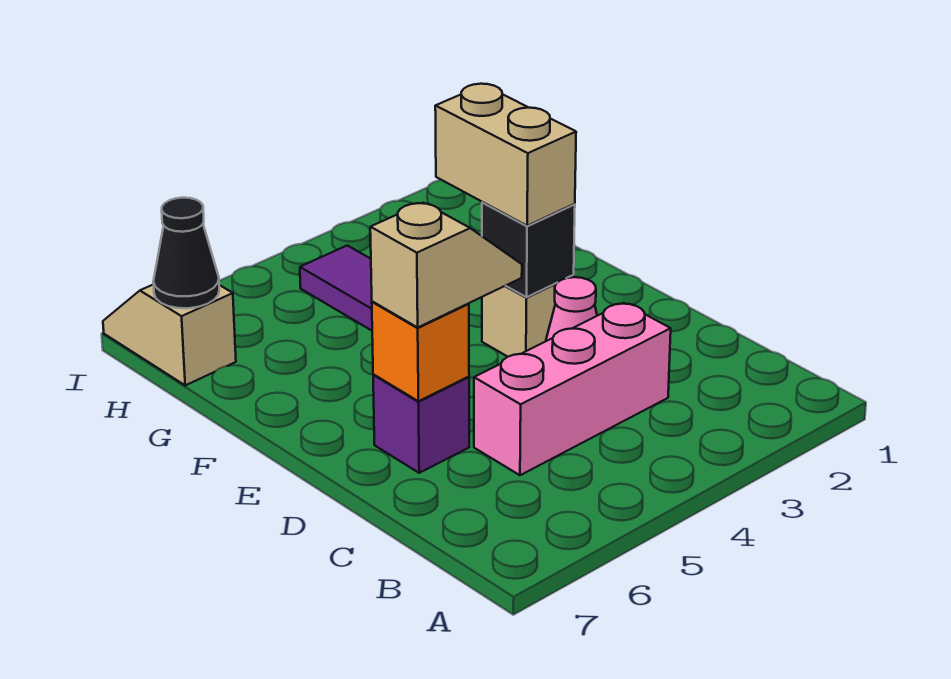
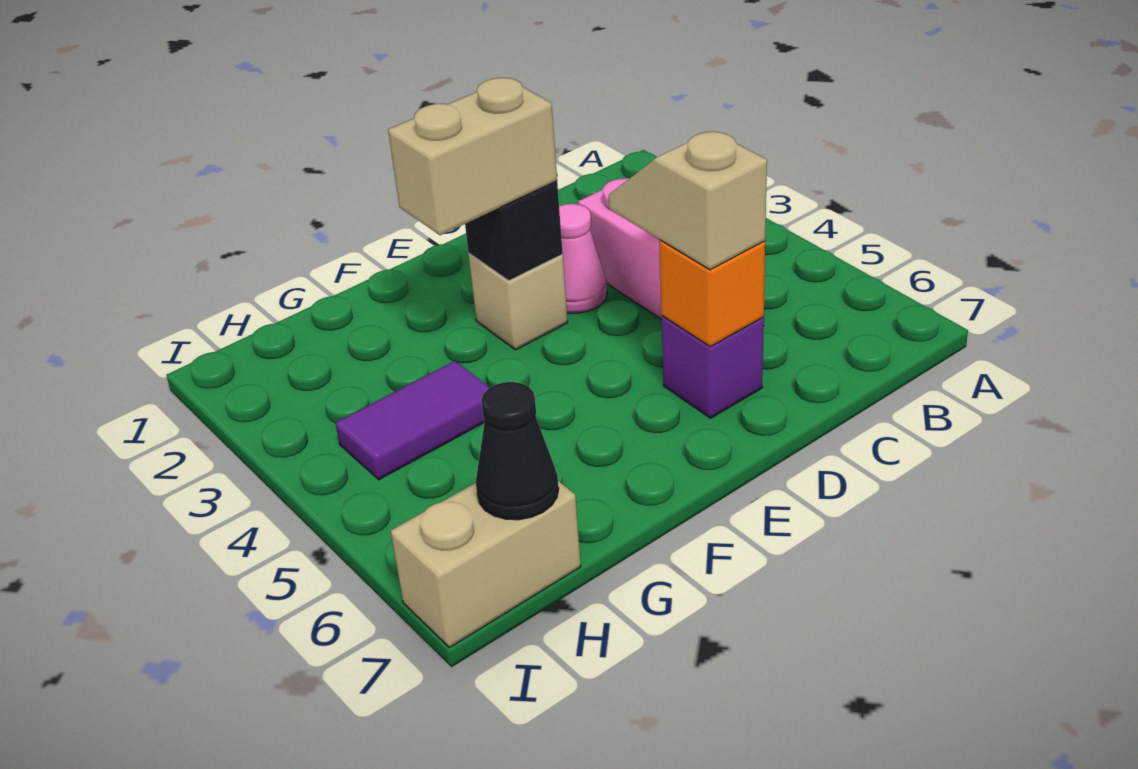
tan slope H7:I7 level 1 top H -> tan brick H7:I7 level 1

